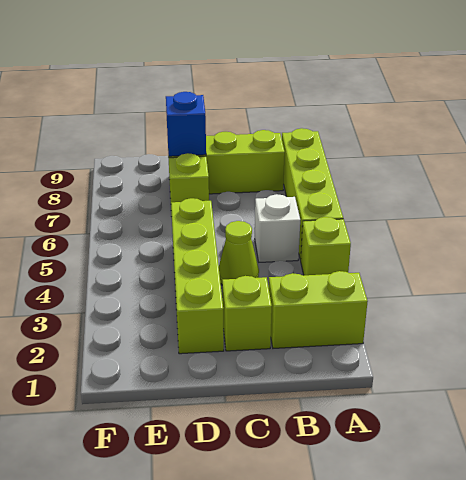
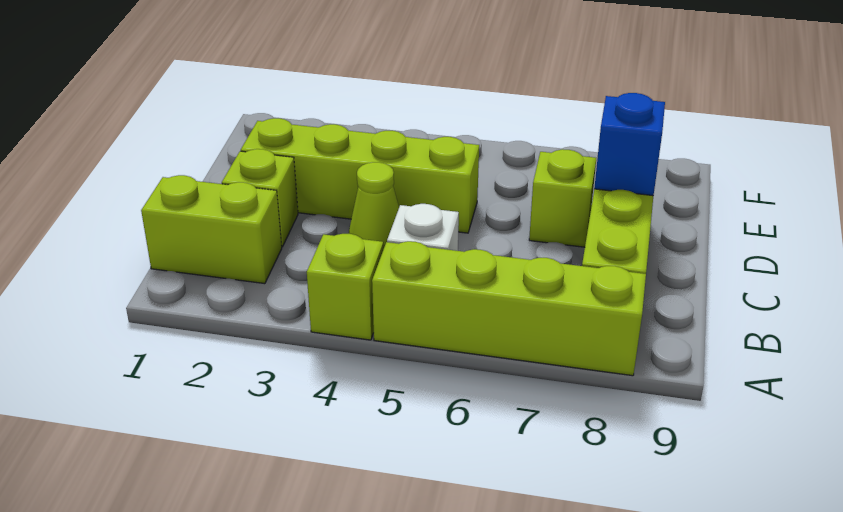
lime brick A2:B2 level 1 -> lime brick B1:B2 level 1

